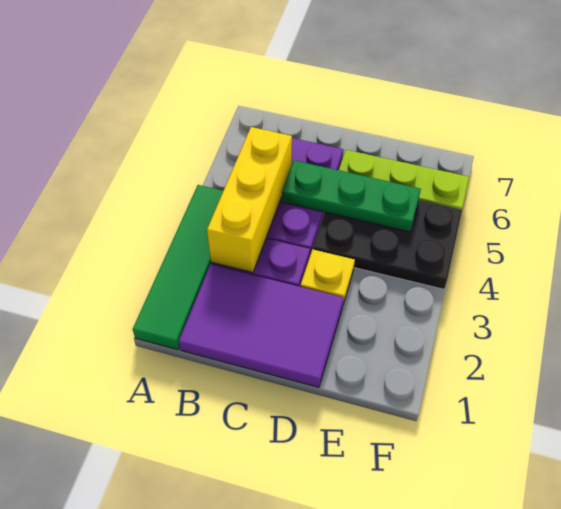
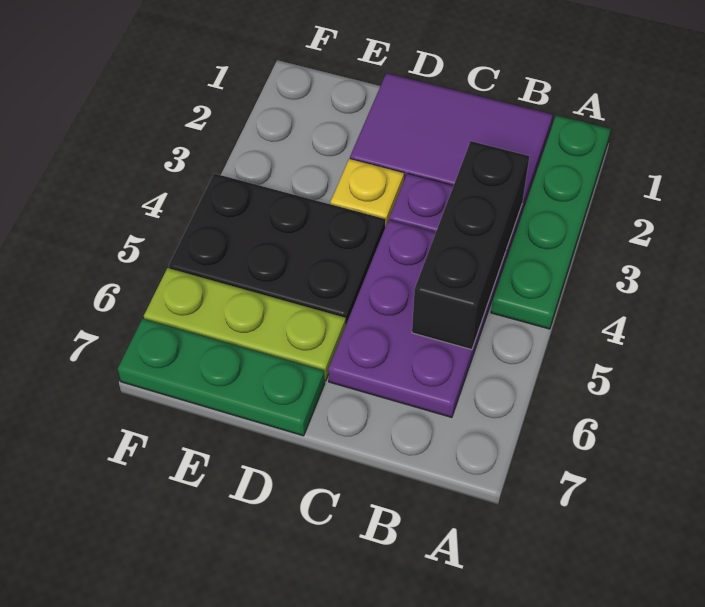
green tile A1:A4 level 1 -> green plate A1:A4 level 1
yellow brick B3:B5 level 2 -> black brick B3:B5 level 2
green plate C5:E5 level 2 -> green plate D7:F7 level 1

